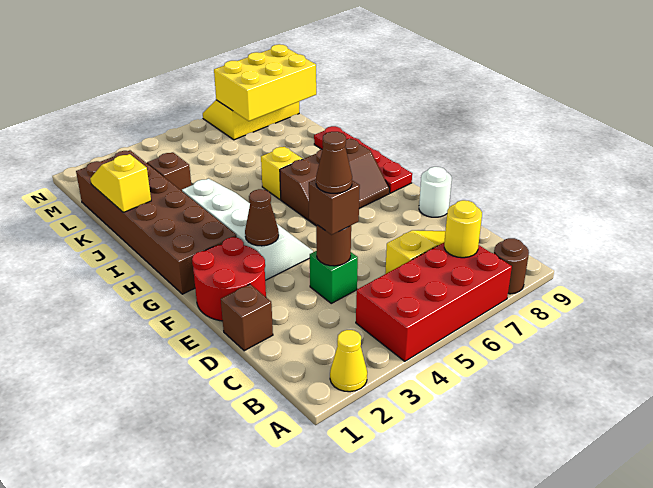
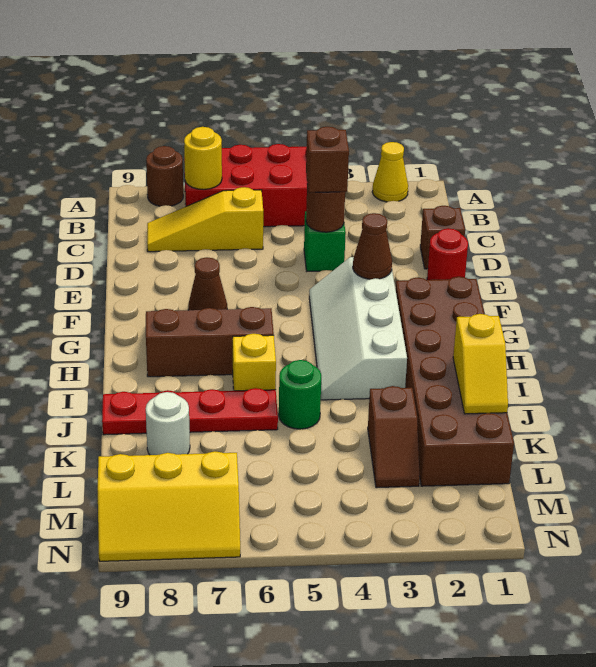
brown cone D4 level 4 -> brown cone F7 level 1
red round brick E1:F2 level 1 -> red round brick E1 level 1
white round brick E9 level 1 -> white round brick K8 level 1
red plate G9:J9 level 1 -> red plate J6:J9 level 1
none -> green round brick J5 level 1
yellow brick L7:M9 level 2 -> none

